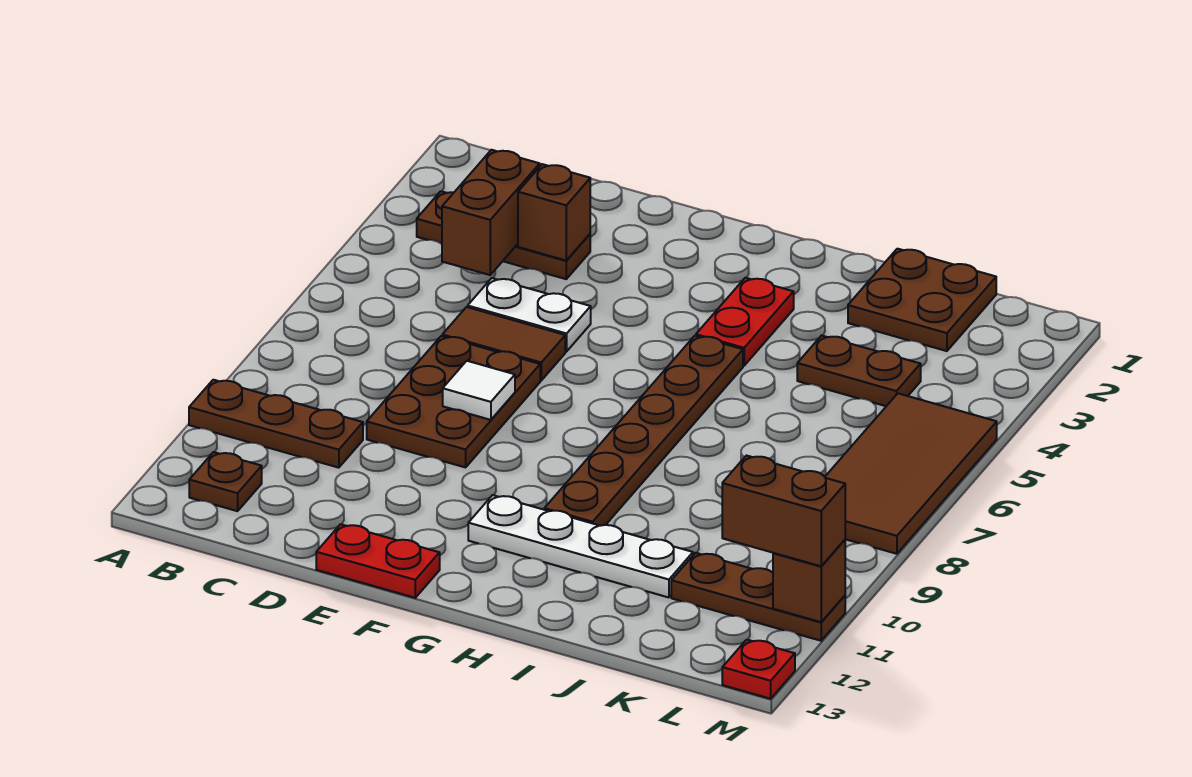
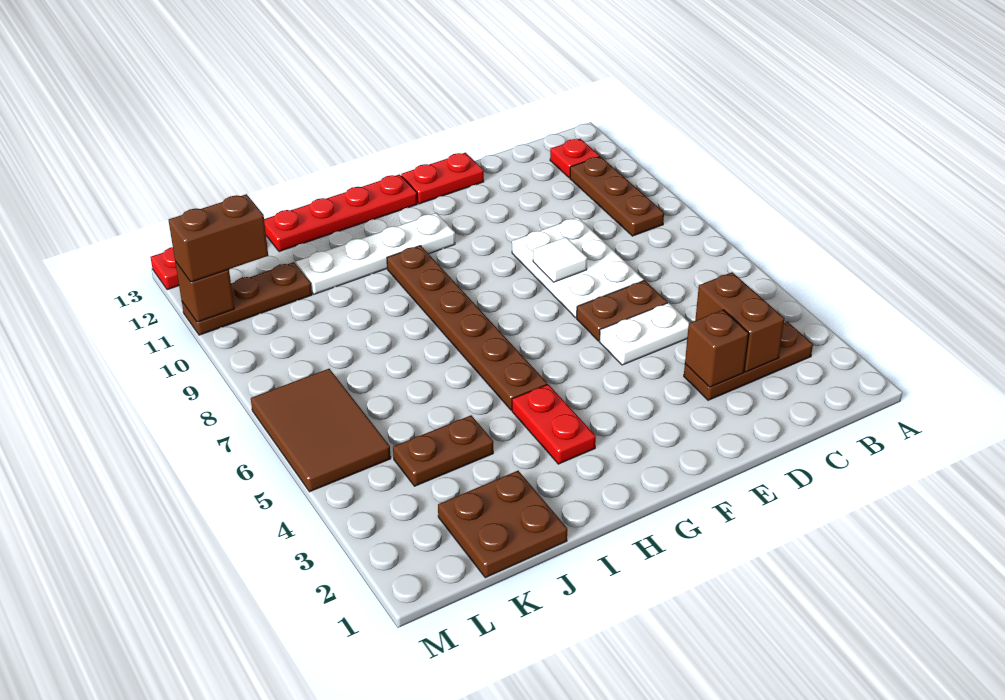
brown plate A10:C10 level 1 -> brown plate B9:B11 level 1
brown plate B12 level 1 -> red plate B12 level 1
brown tile D6:E6 level 1 -> brown plate D6:E6 level 1
brown plate D7:E9 level 1 -> white plate D7:E9 level 1
none -> red plate G13:J13 level 1
brown tile L5:M8 level 1 -> brown tile L5:M7 level 1

